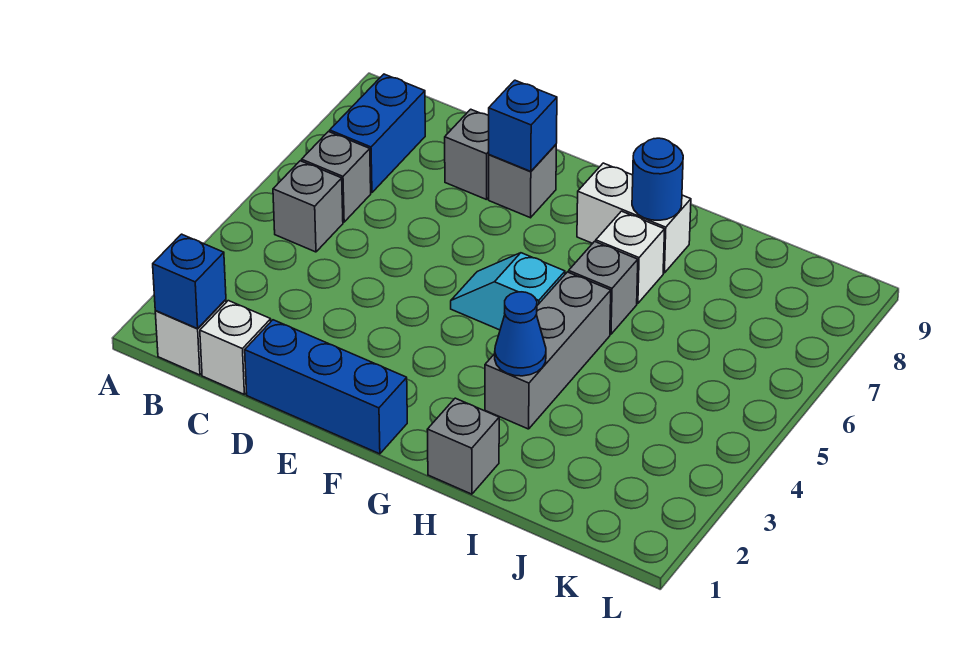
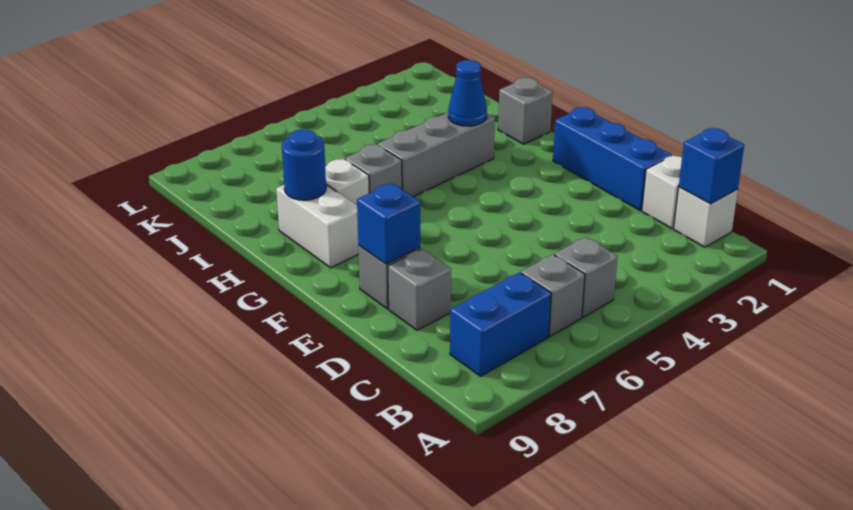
cyan slope F5:G5 level 1 top G -> none

